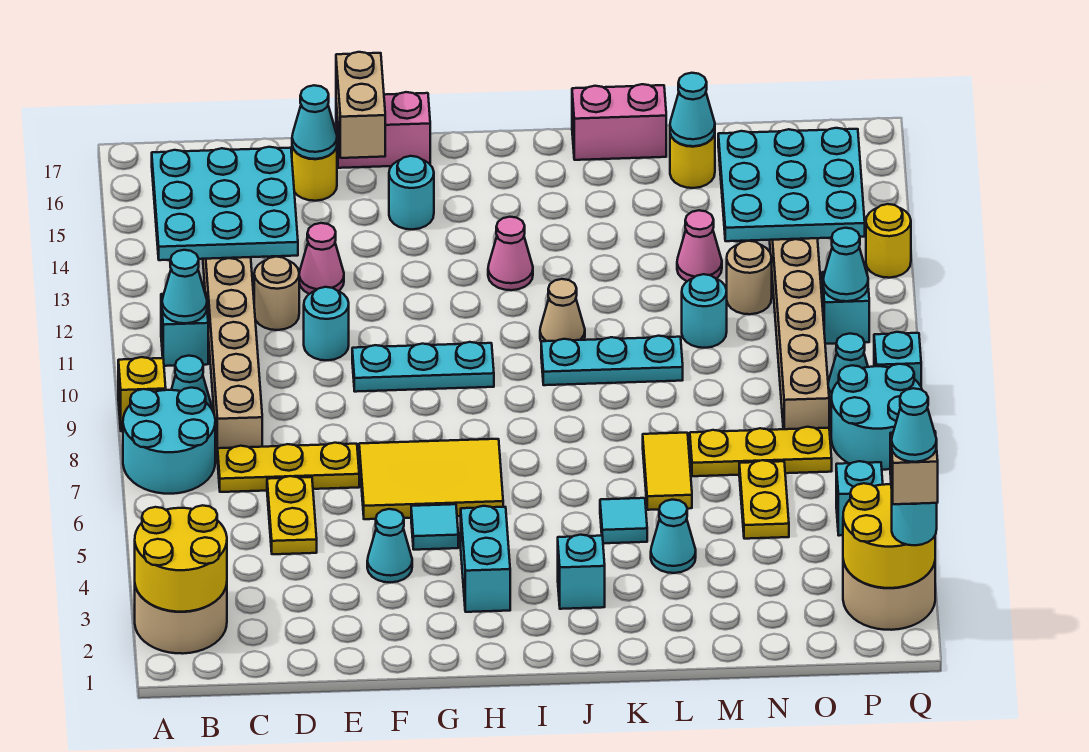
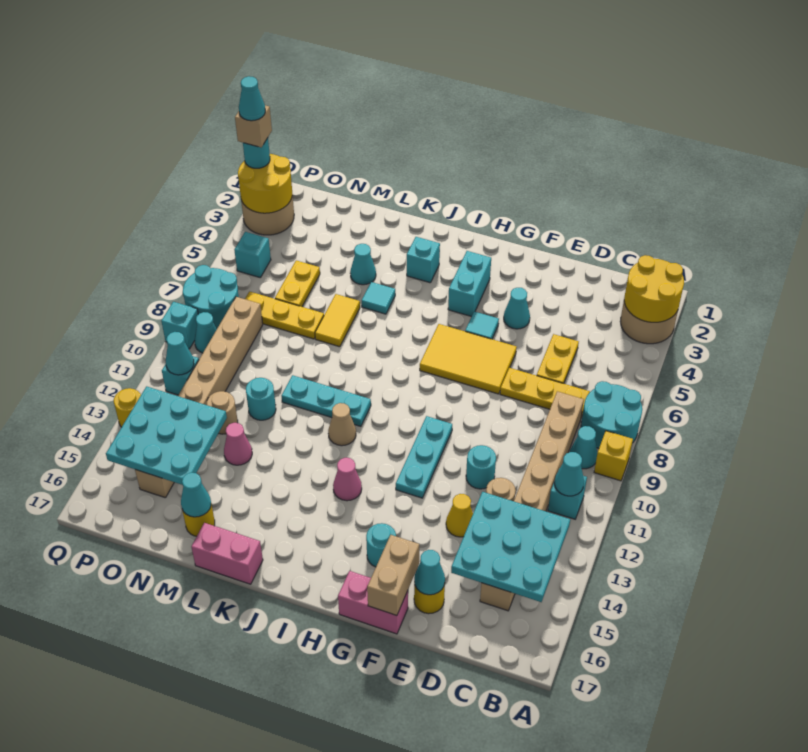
pink cone E13 level 1 -> yellow cone E13 level 1
cyan plate F10:H10 level 1 -> cyan plate G10:G12 level 1

